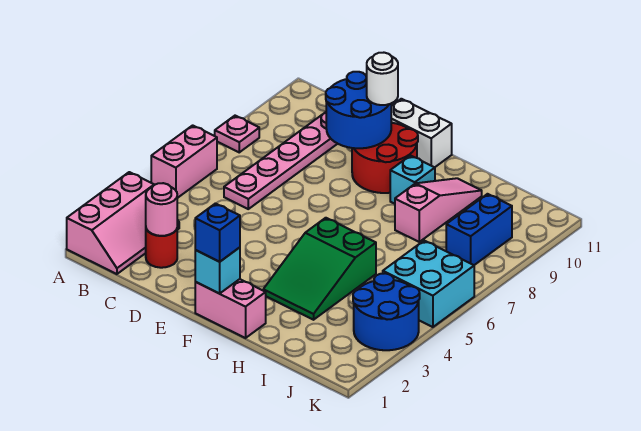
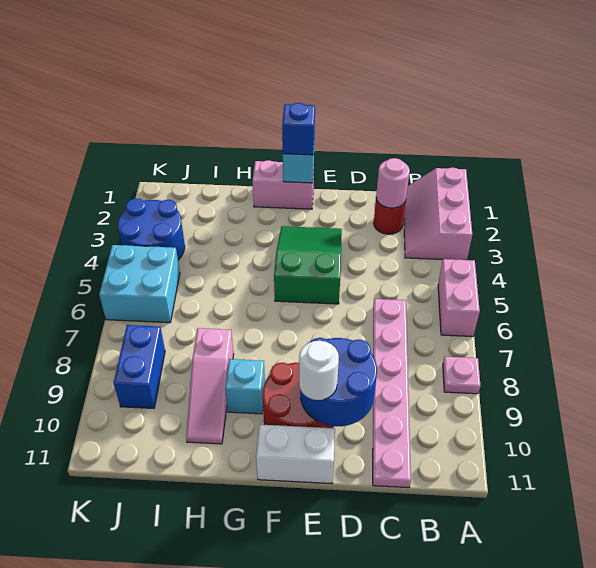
green slope G3:H5 level 1 top 5 -> green slope E3:F5 level 1 top 5

